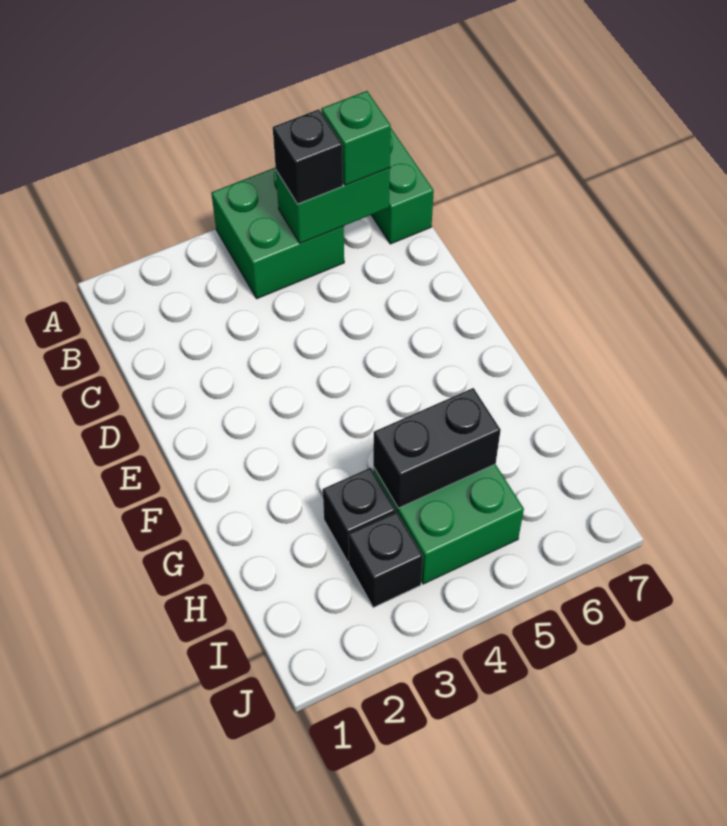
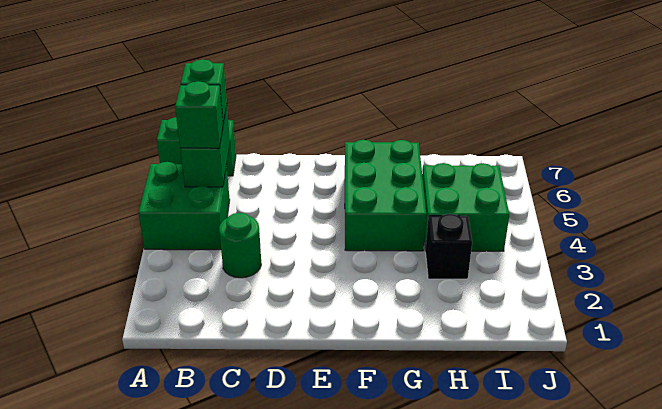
black brick B5 level 3 -> green brick B5 level 3
none -> green round brick C3 level 1
none -> green brick F4:G6 level 1
black brick H4:H5 level 2 -> none
black brick I3 level 1 -> none

